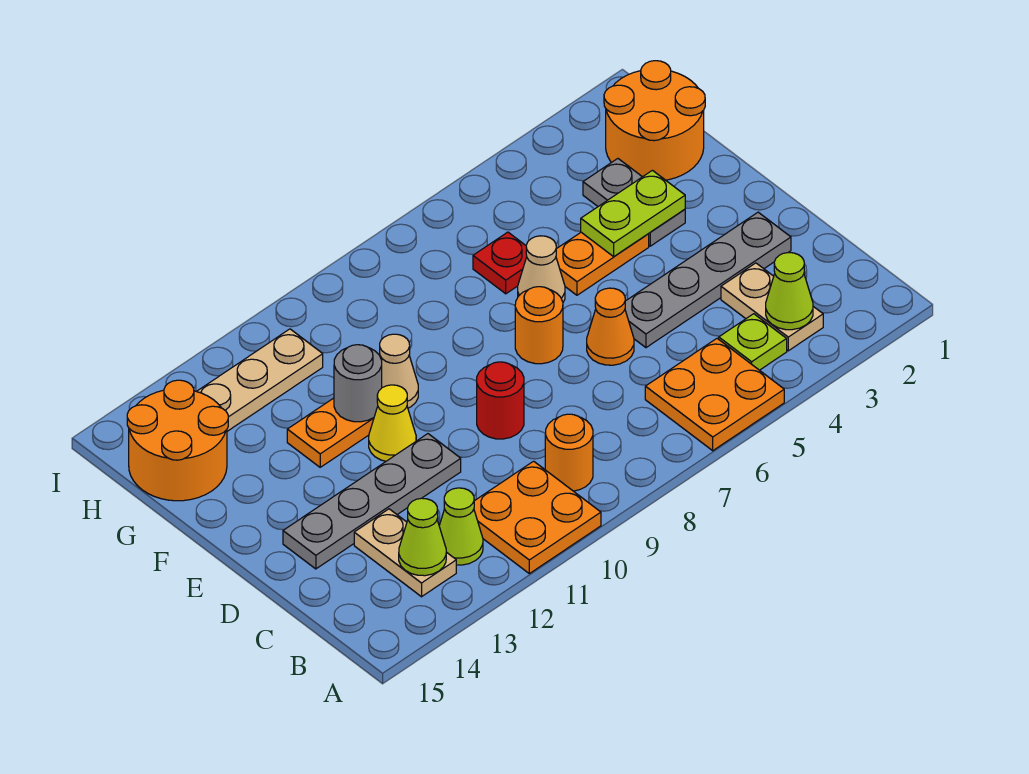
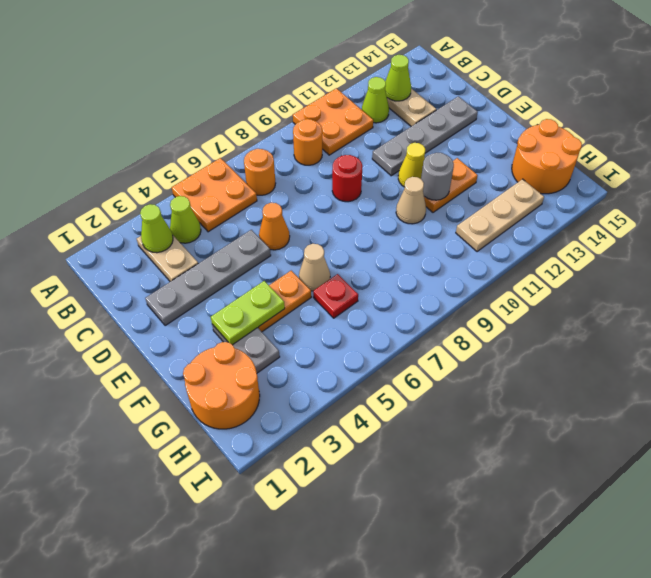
lime plate B4 level 1 -> lime cone B4 level 1
orange round brick E7 level 1 -> orange round brick B7 level 1

